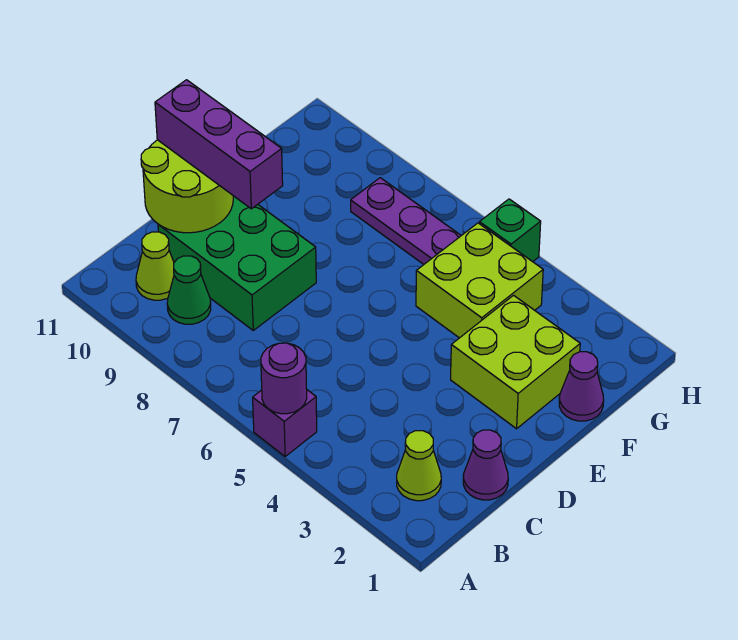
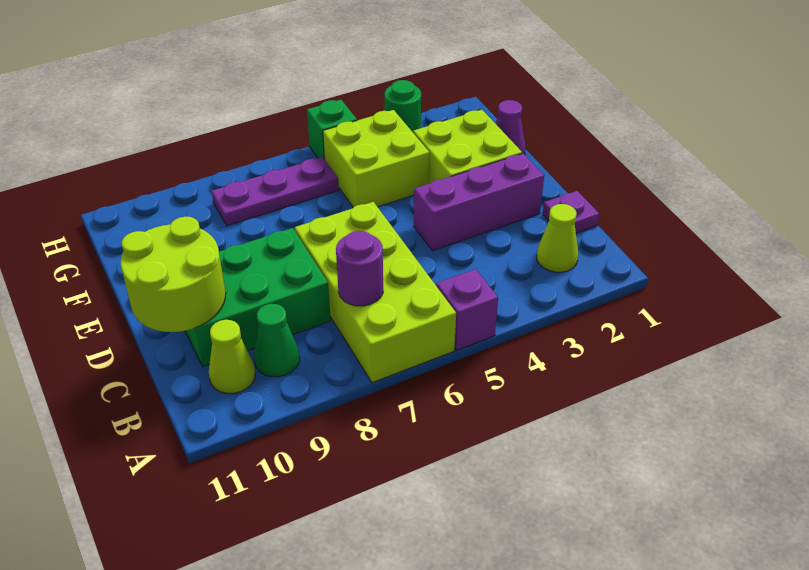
purple round brick A5 level 2 -> purple round brick B7 level 2
none -> lime brick A6:D7 level 1
purple cone C1 level 1 -> purple plate C1 level 1
purple brick D9:D11 level 3 -> purple brick D2:D4 level 1
none -> green round brick H3 level 1

